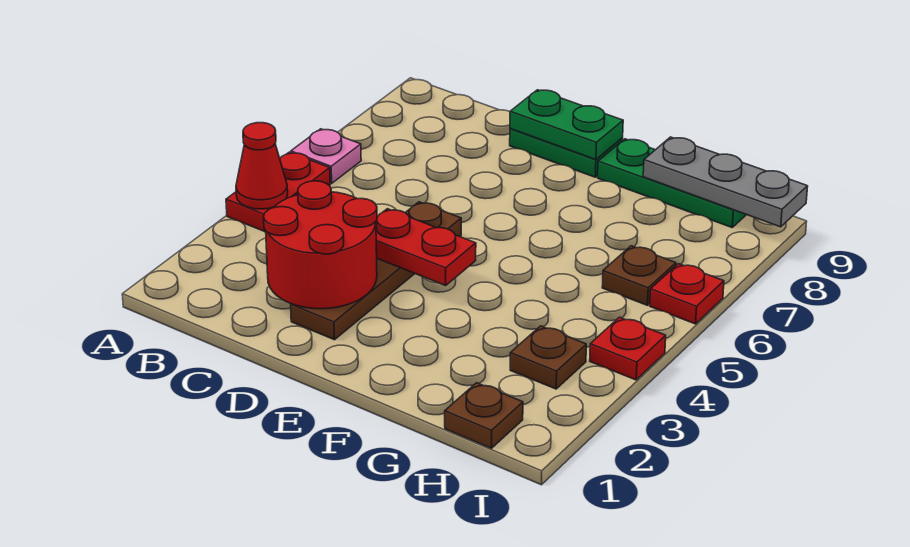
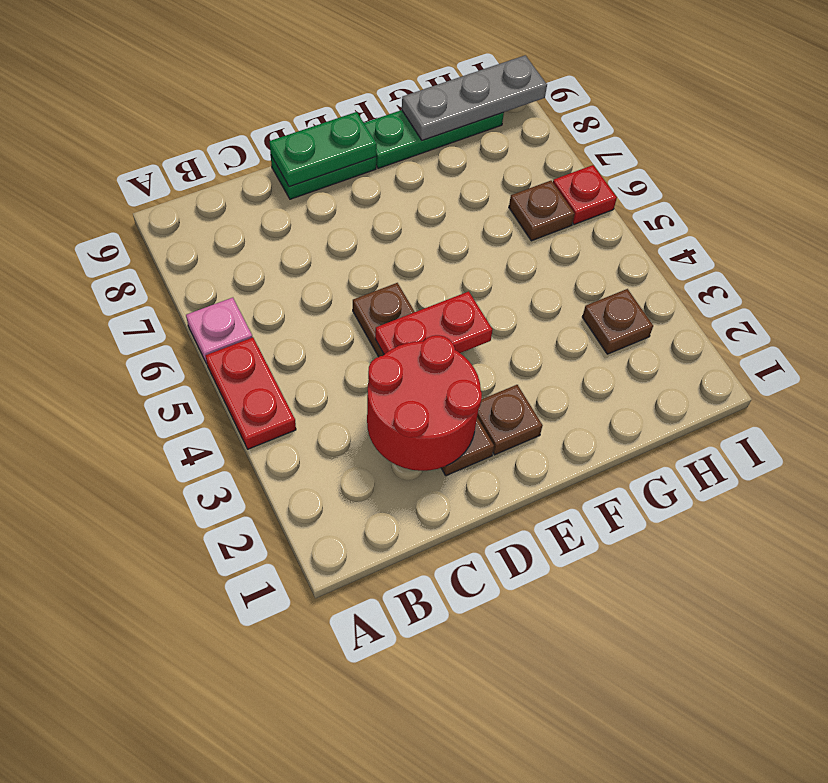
red cone A4 level 2 -> none
brown plate H1 level 1 -> brown plate E2 level 1
red plate I4 level 1 -> none

